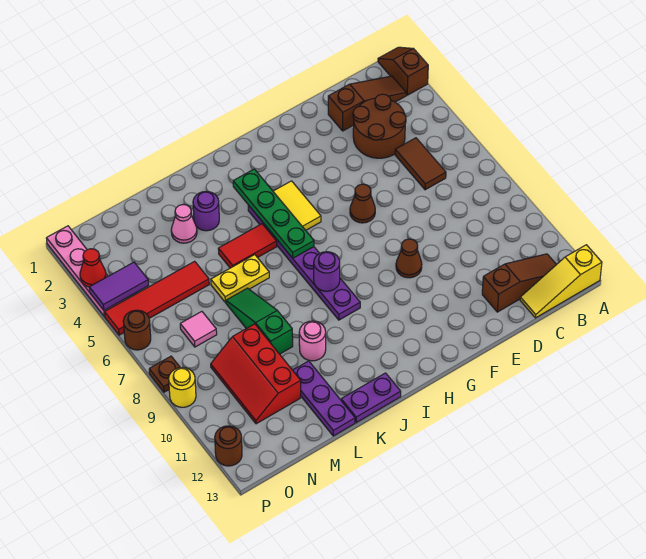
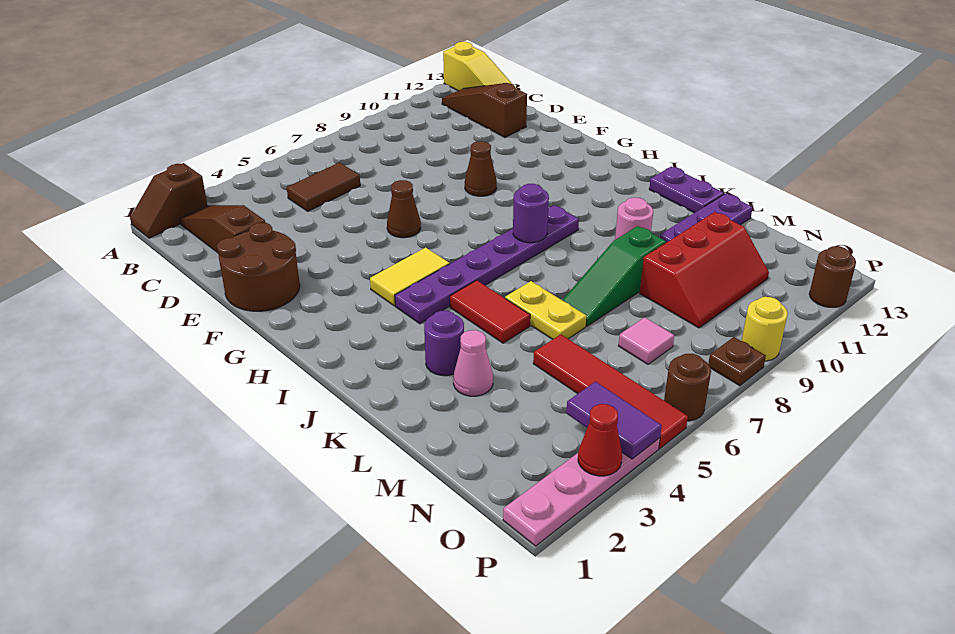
brown round brick C3:D4 level 1 -> brown round brick E1:F2 level 1
green plate I3:I6 level 2 -> none

